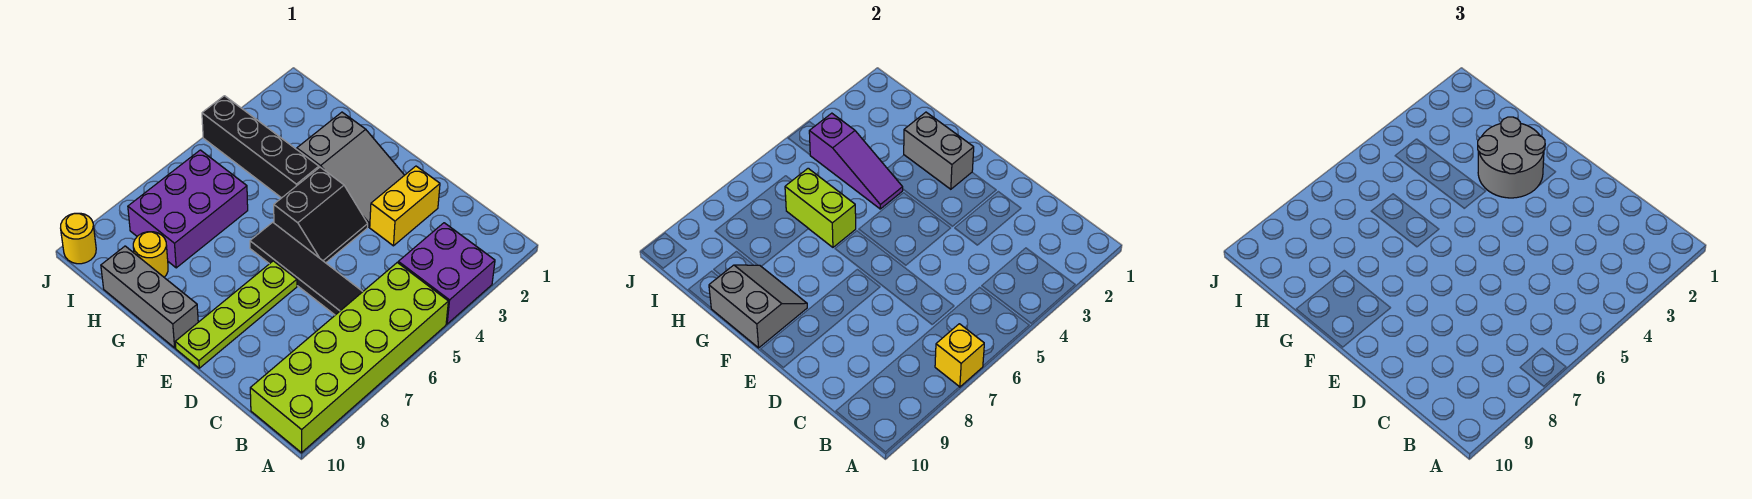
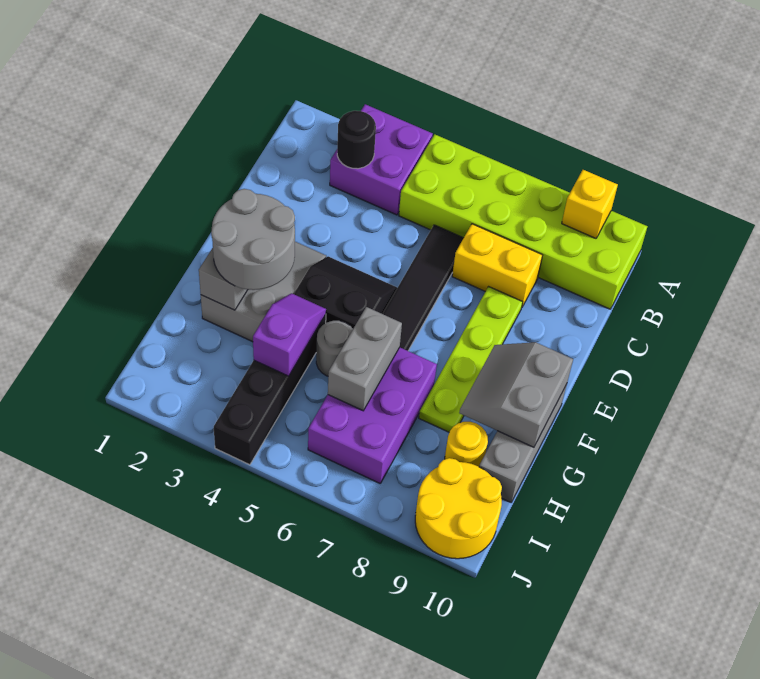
yellow brick A7 level 2 -> yellow brick A9 level 2
none -> black round brick B3 level 2
yellow brick D2:D3 level 1 -> yellow brick C7:C8 level 1
lime plate E7:E10 level 1 -> lime plate D8:G8 level 1
purple slope G4:I4 level 2 top I -> purple slope G4:H4 level 2 top H
none -> grey round brick G5 level 1
lime brick G6:H6 level 2 -> grey brick G6:H6 level 2
purple brick H6:I8 level 1 -> purple brick G6:I7 level 1
yellow round brick J10 level 1 -> yellow round brick I9:J10 level 1

